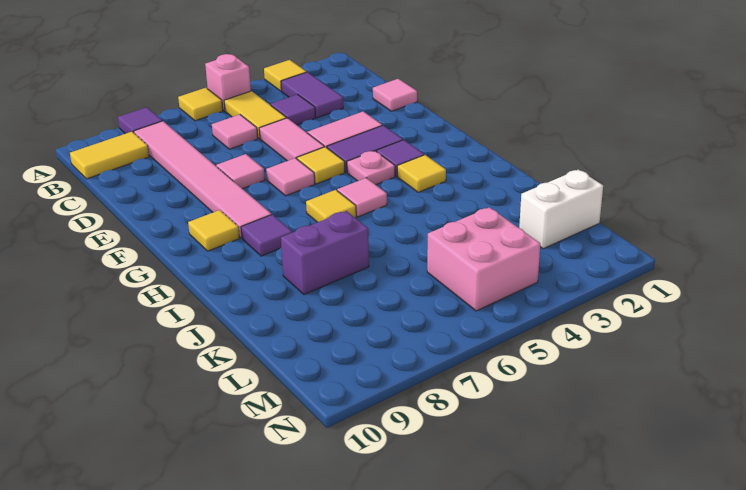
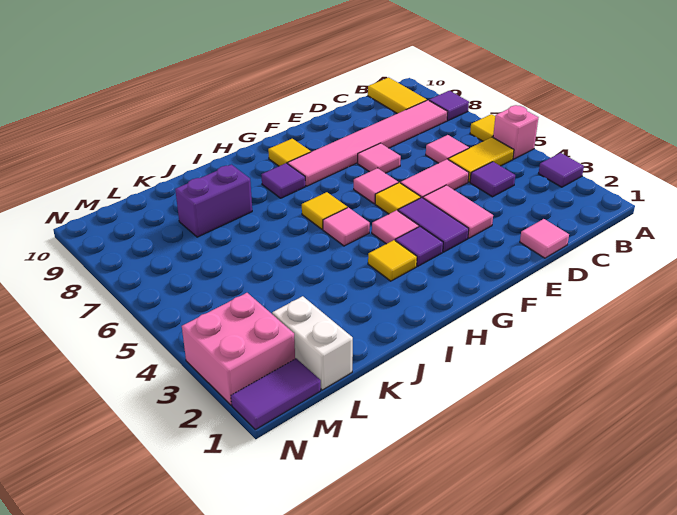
yellow tile A3 level 1 -> purple tile A3 level 1
purple tile B3:C3 level 1 -> purple tile M1:N1 level 1
pink plate G4 level 1 -> pink tile G4 level 1
purple brick J7:J8 level 1 -> purple brick J8:K8 level 1
pink brick L4:M5 level 1 -> pink brick M2:N3 level 1

